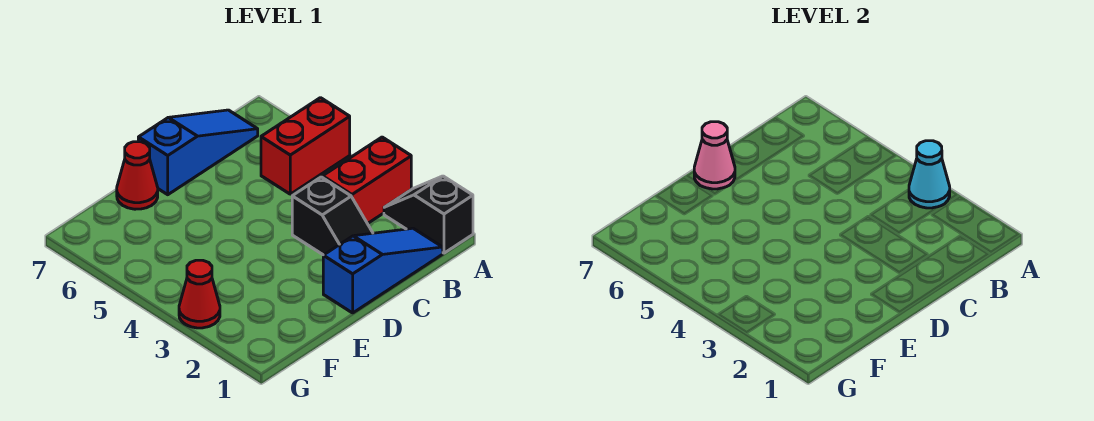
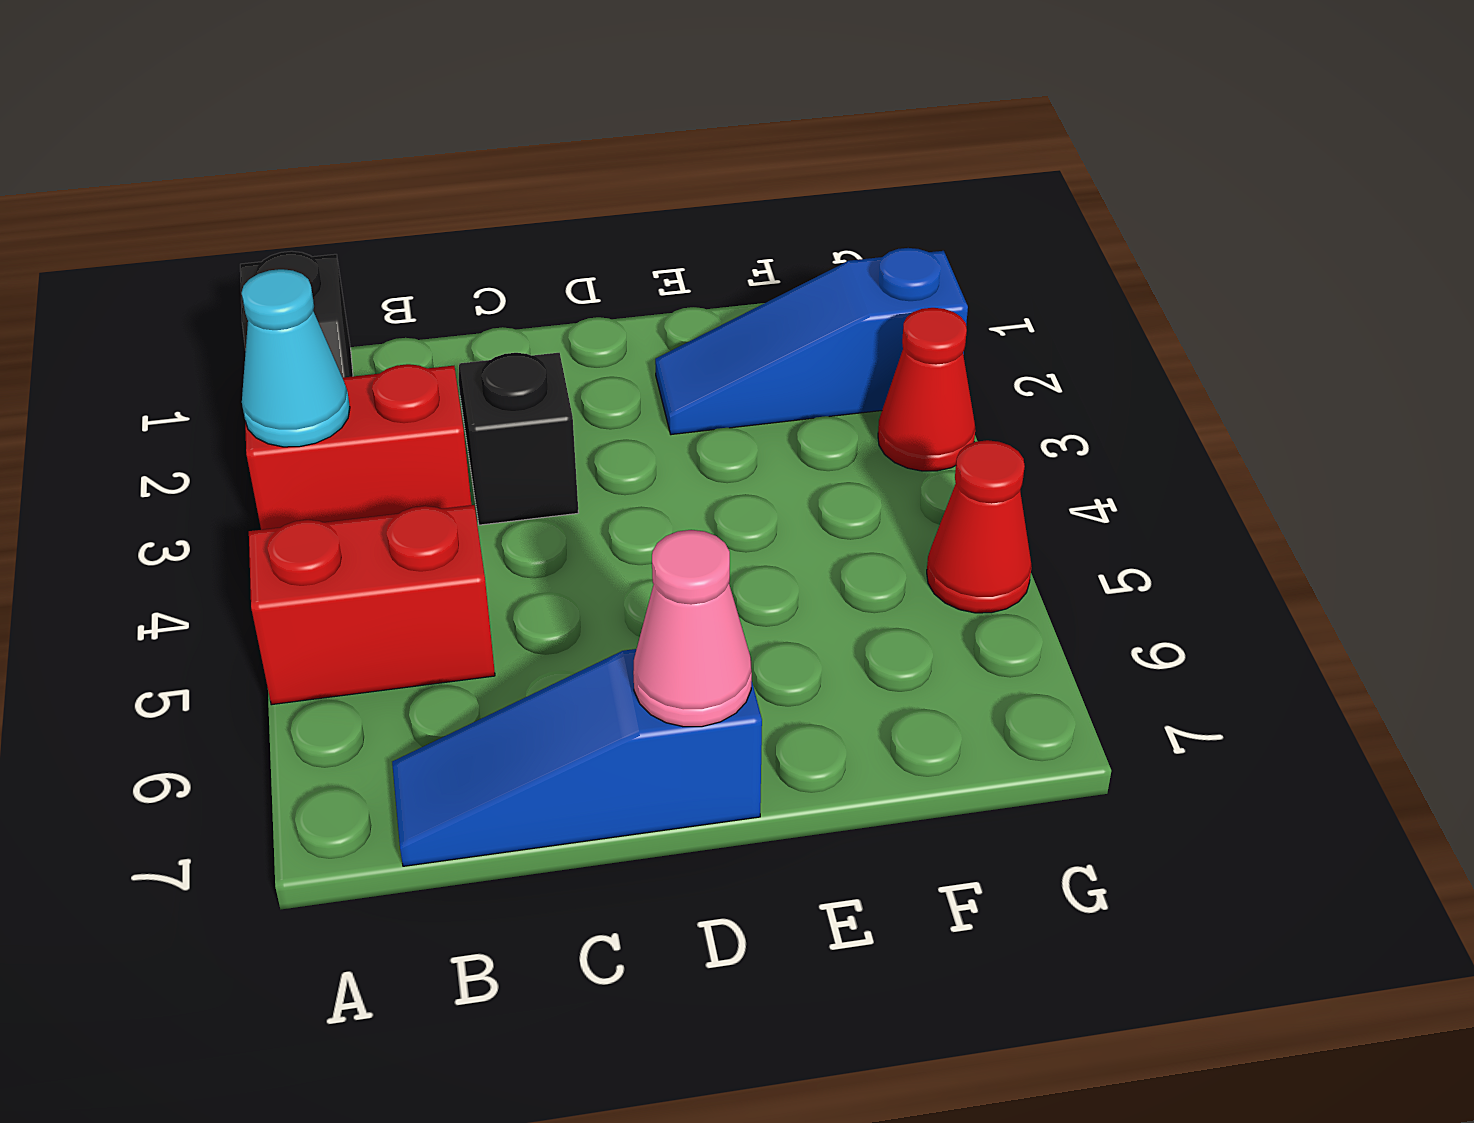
blue slope B1:D1 level 1 top D -> blue slope E2:G2 level 1 top G
red cone E7 level 1 -> red cone G5 level 1

